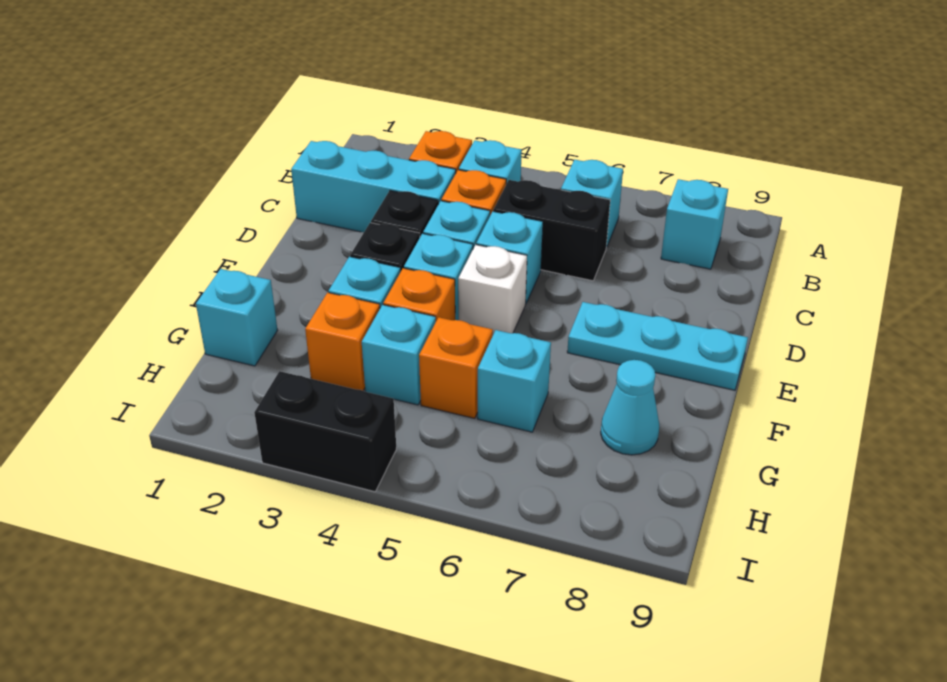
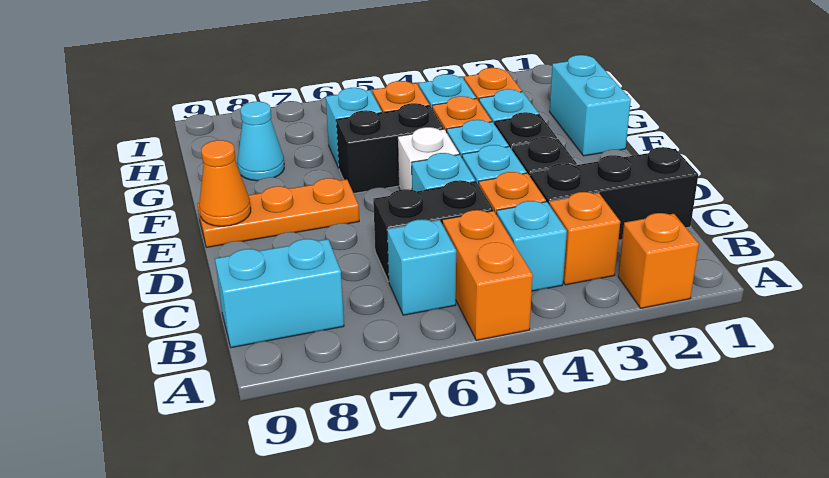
none -> orange brick A2 level 1
none -> orange brick A5:B5 level 1
cyan brick B8 level 1 -> cyan brick B8:B9 level 1
cyan brick C1:C3 level 1 -> black brick C1:C3 level 1
cyan plate E7:E9 level 1 -> orange plate E7:E9 level 1
none -> orange cone E9 level 2
cyan brick G1 level 1 -> cyan brick F1:G1 level 1
black brick I3:I4 level 1 -> black brick F5:F6 level 1

